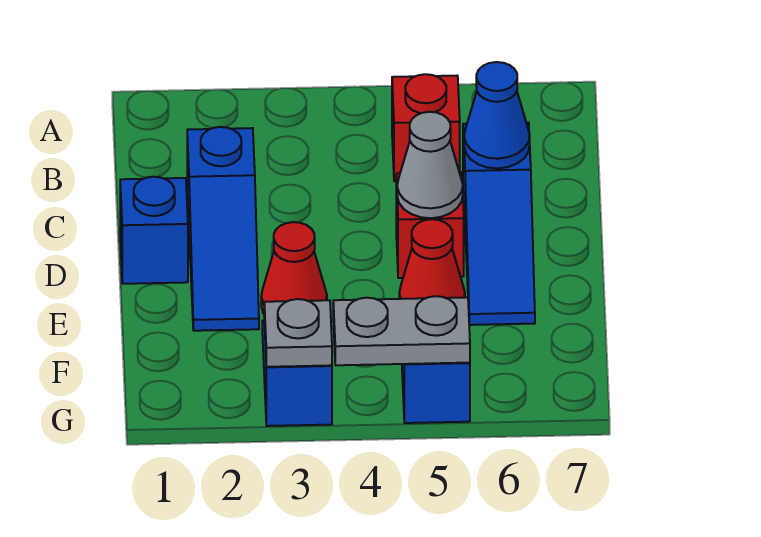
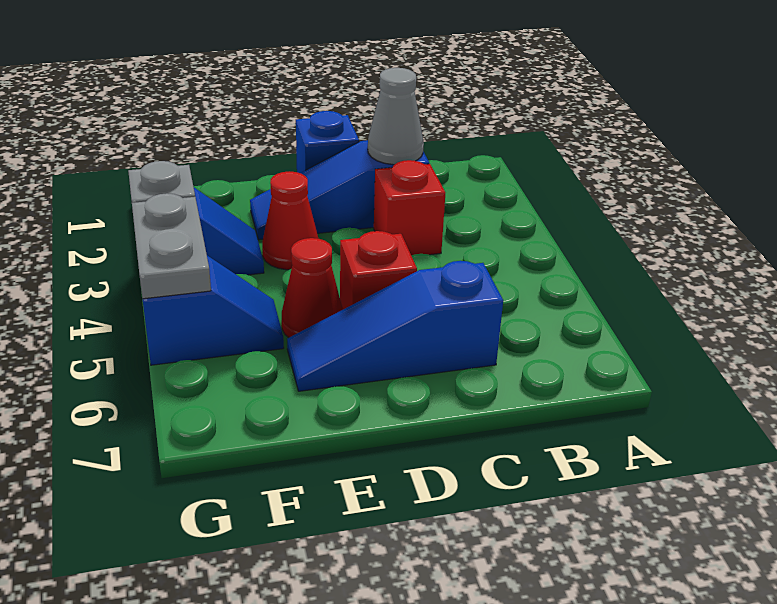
red brick B5 level 1 -> red brick C3 level 1
blue cone C6 level 2 -> none
grey cone D5 level 2 -> grey cone C2 level 2

